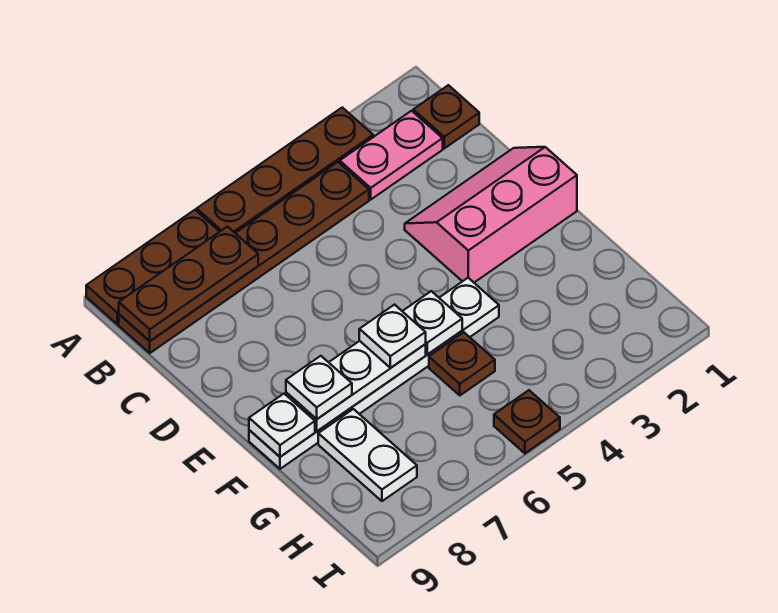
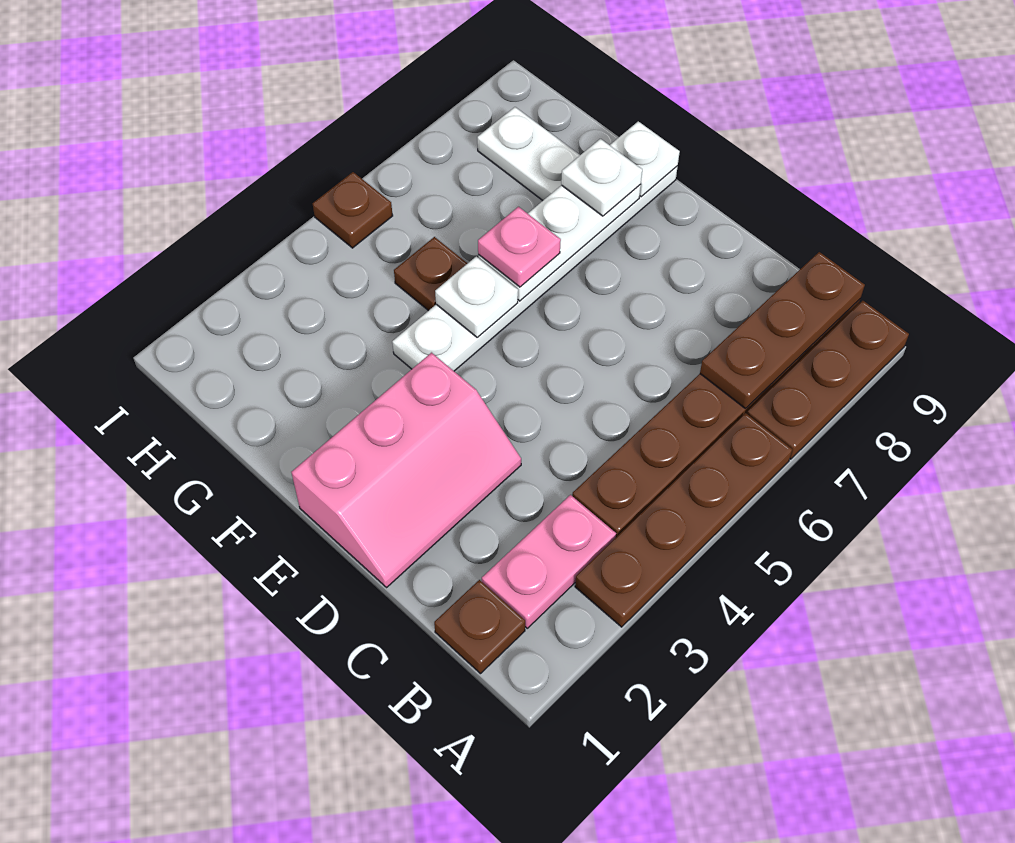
white plate F6 level 3 -> pink plate F6 level 3

